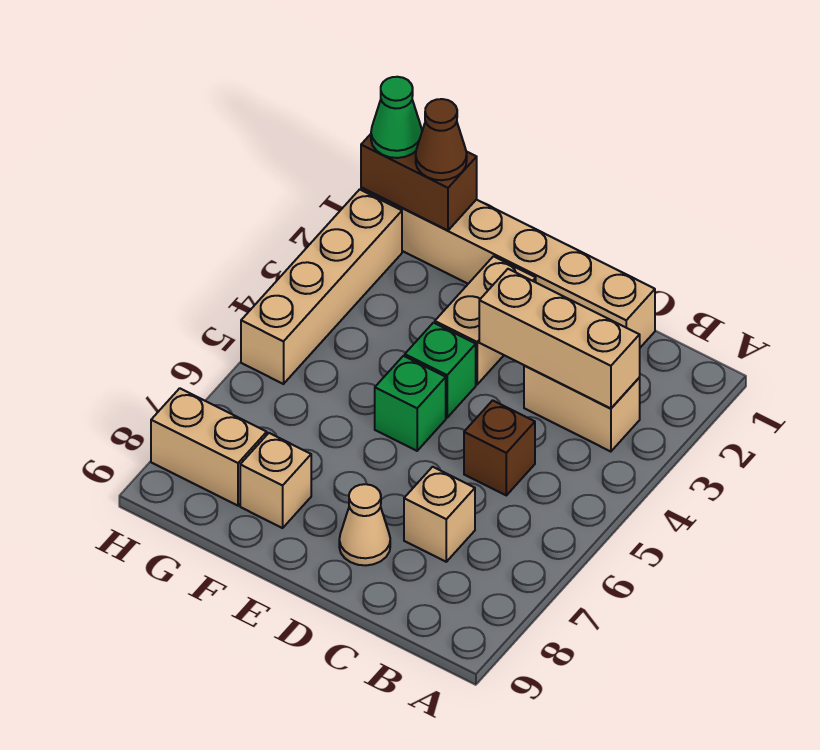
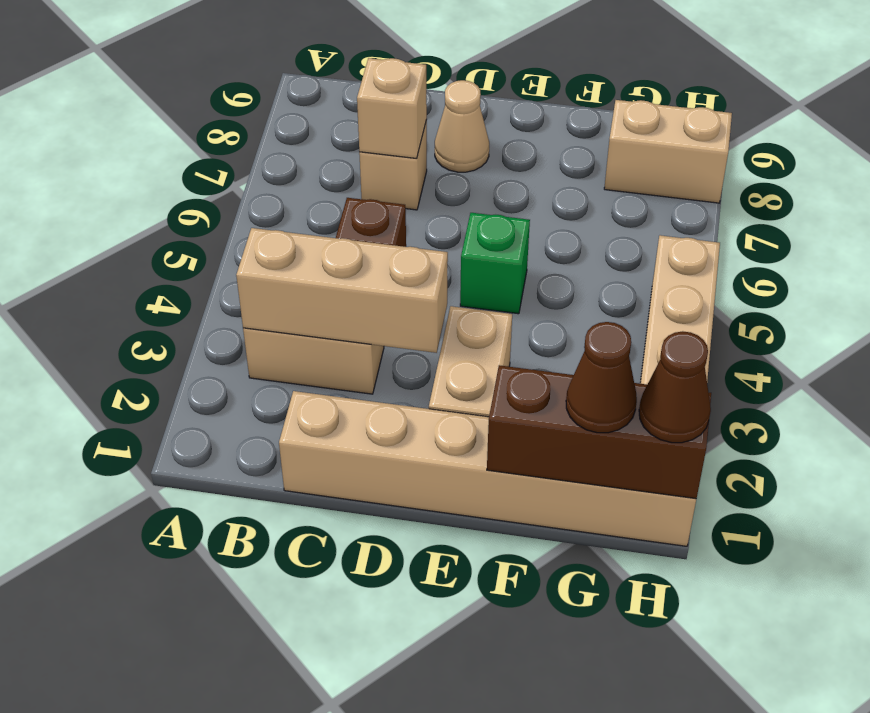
green brick E4 level 1 -> none
tan brick F8 level 1 -> tan brick C7 level 2
brown brick G1:H1 level 2 -> brown brick F1:H1 level 2
green cone H1 level 3 -> brown cone H1 level 3

